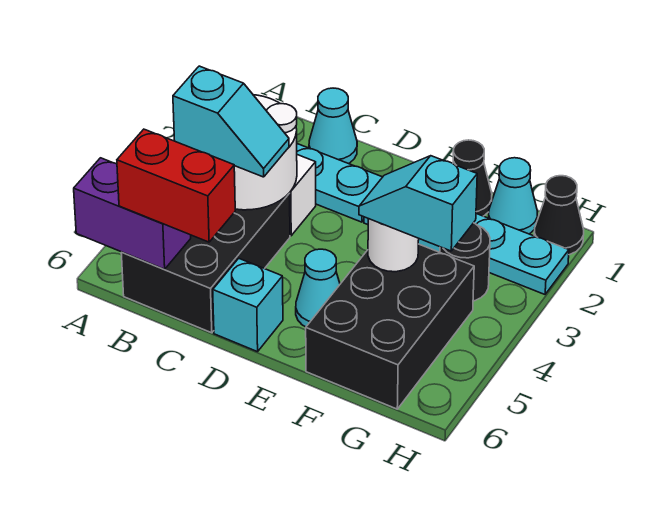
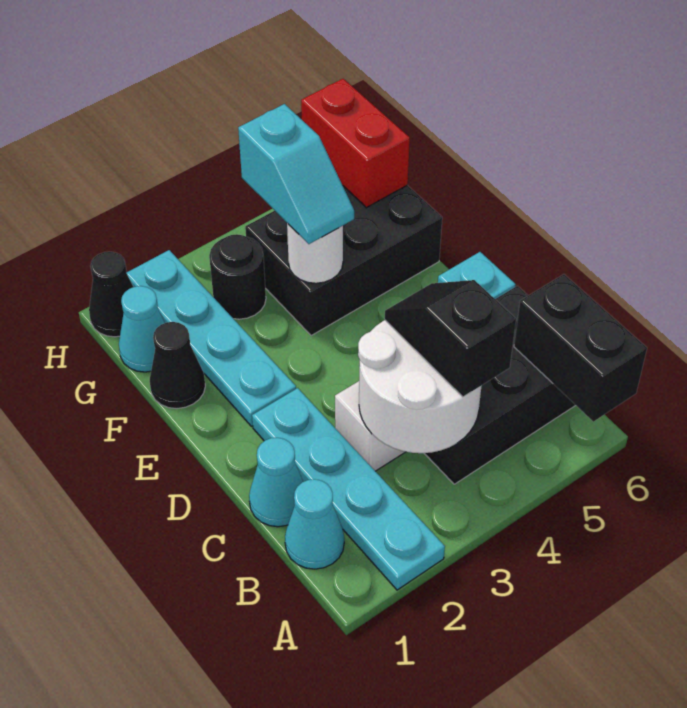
purple brick A6:B6 level 2 -> black brick A6:B6 level 2
cyan slope B4:C4 level 3 top B -> black slope B4:C4 level 3 top B
red brick B6:C6 level 3 -> red brick G6:H6 level 2
cyan cone E5 level 1 -> cyan cone B1 level 1

